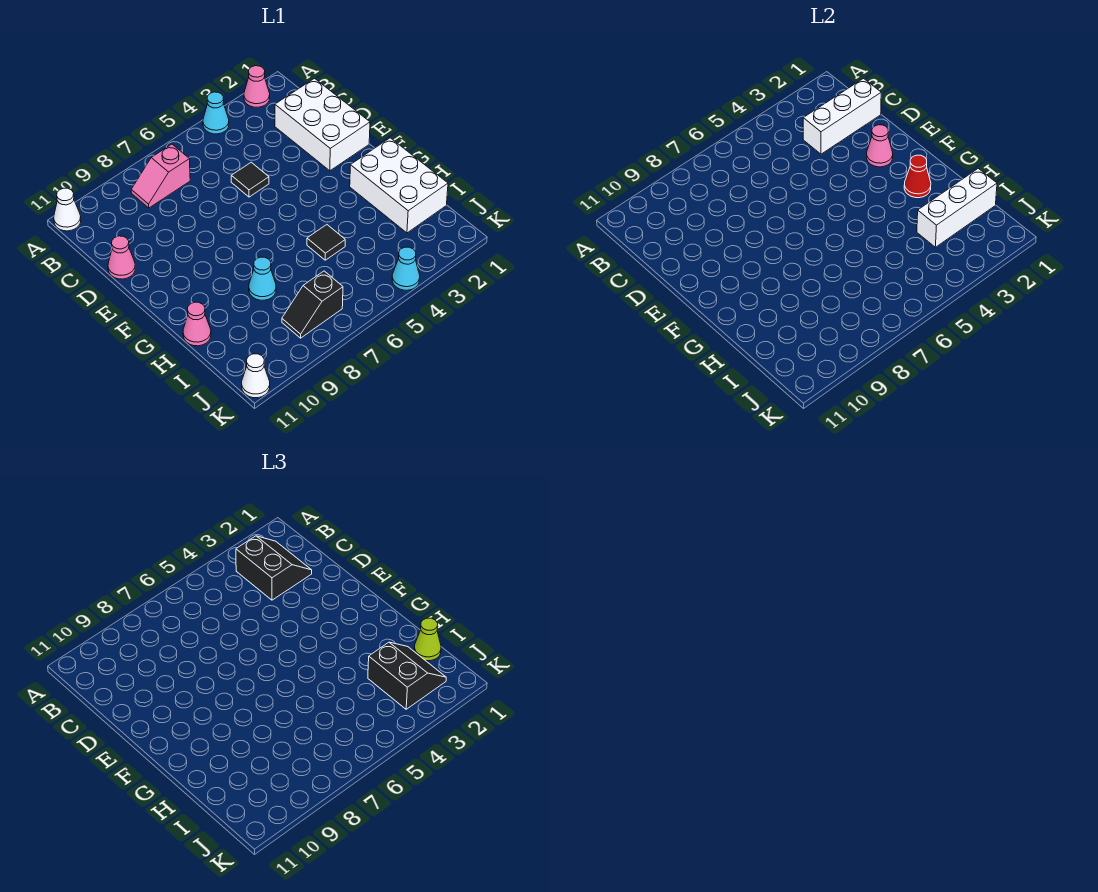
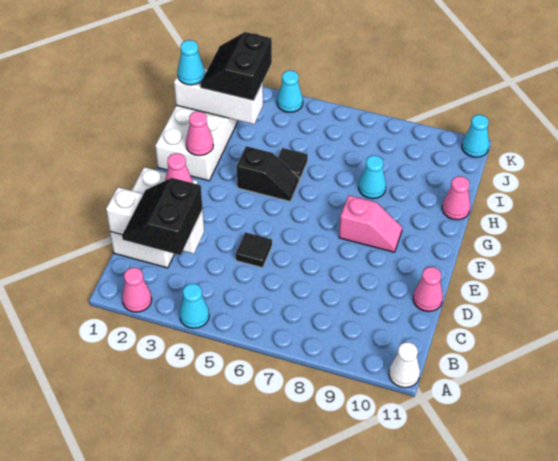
pink slope B7:B8 level 1 top 7 -> pink slope F8:F9 level 1 top 8
red cone G2 level 2 -> pink cone G2 level 2
lime cone I1 level 3 -> cyan cone I1 level 3
black slope J7:J8 level 1 top 7 -> black slope G4:G5 level 1 top 4
white cone K11 level 1 -> cyan cone K11 level 1

